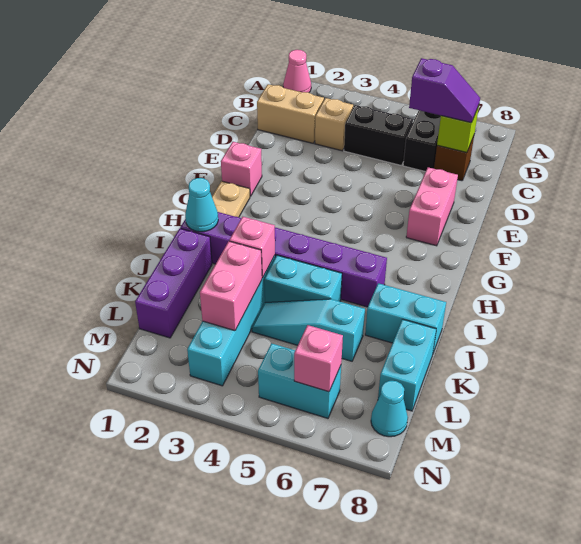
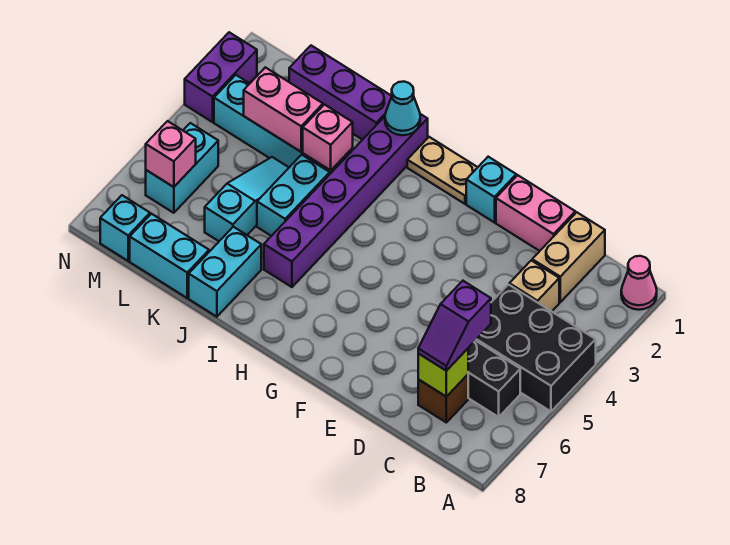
black brick C4:C5 level 1 -> black brick A4:C5 level 1
pink brick E7:F7 level 1 -> pink brick D1:E1 level 1
pink brick F1 level 1 -> cyan brick F1 level 1
cyan cone M8 level 1 -> cyan brick M8 level 1
none -> purple brick N2:N3 level 1

